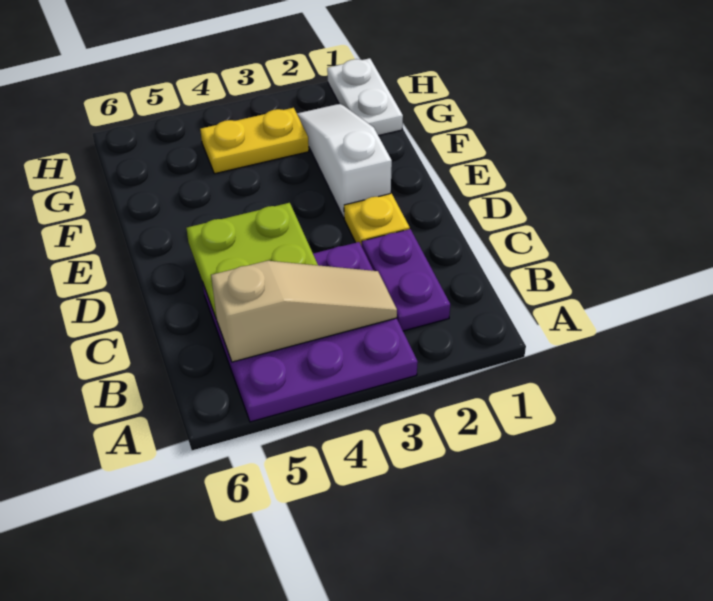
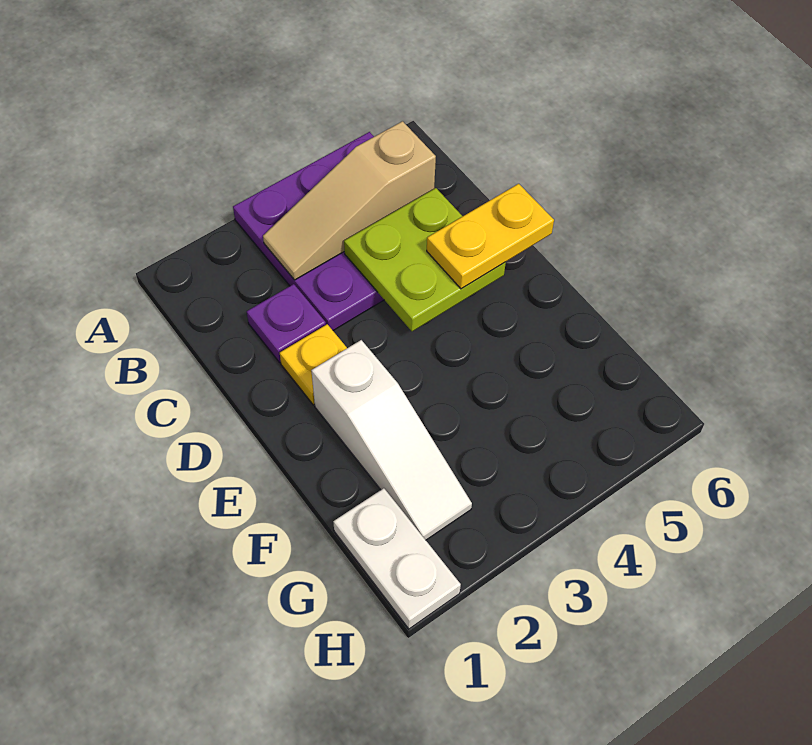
purple plate B2:C2 level 1 -> purple plate C2 level 1
yellow plate G3:G4 level 1 -> yellow plate D5:D6 level 3

